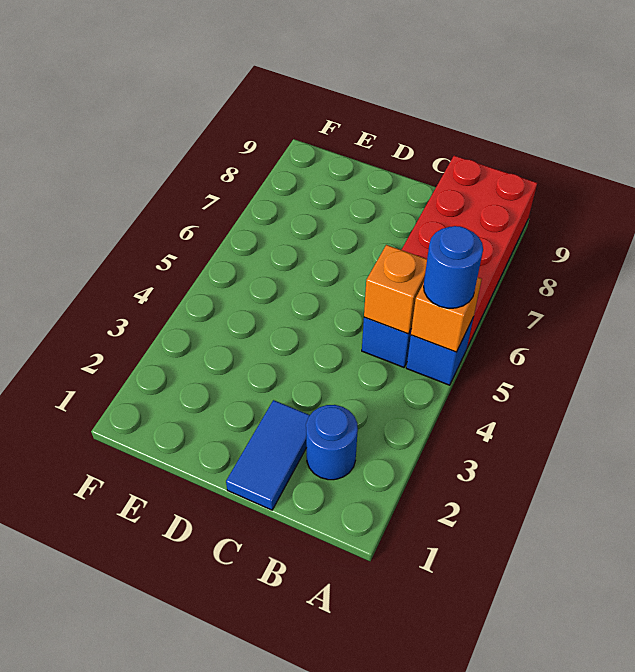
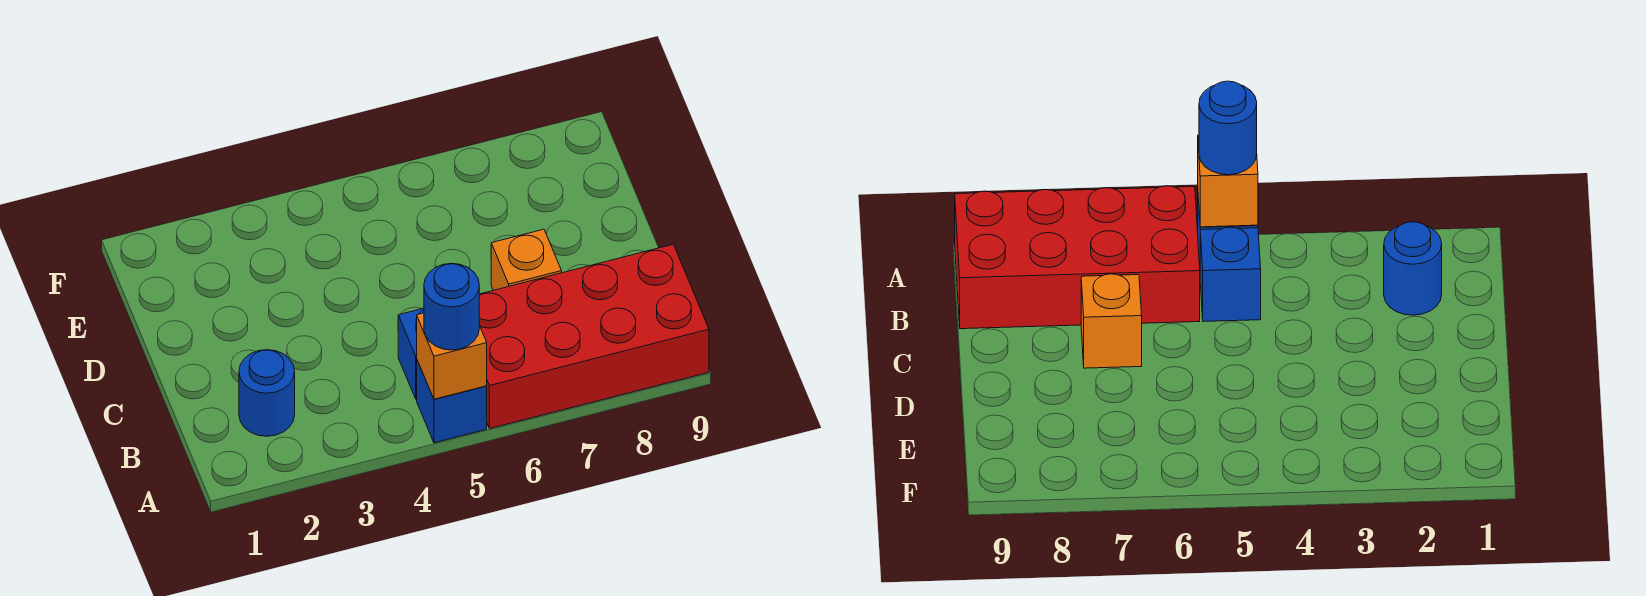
orange brick B5 level 2 -> orange brick C7 level 1
blue tile C1:C2 level 1 -> none

